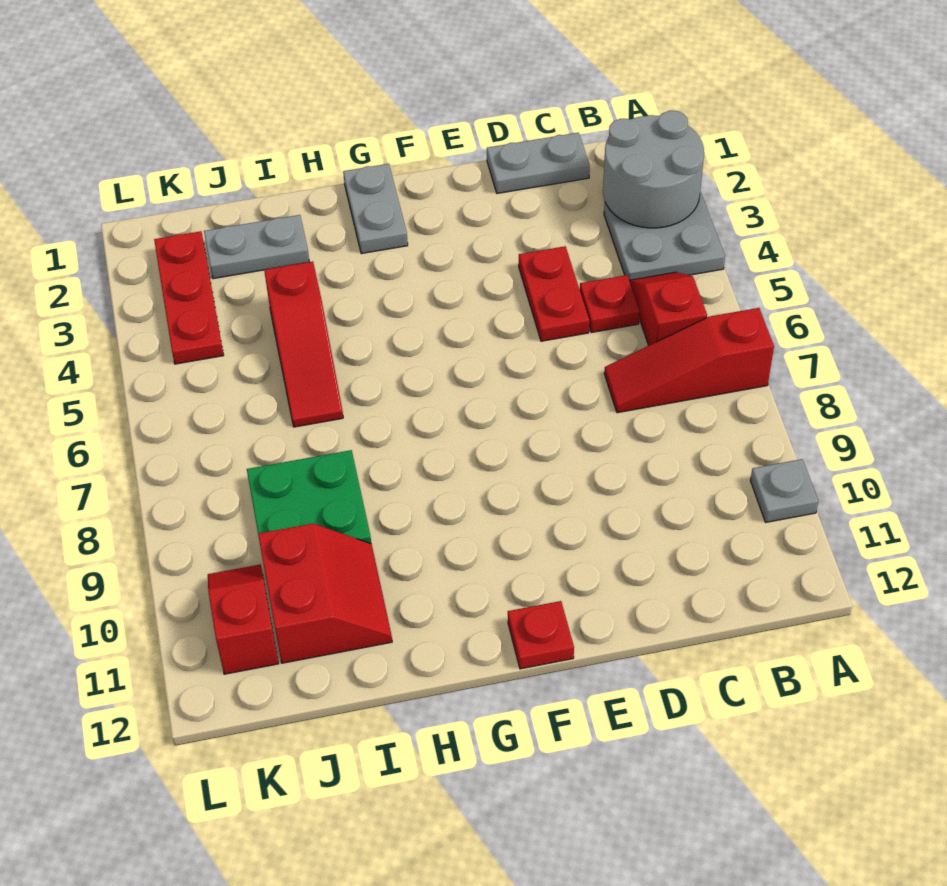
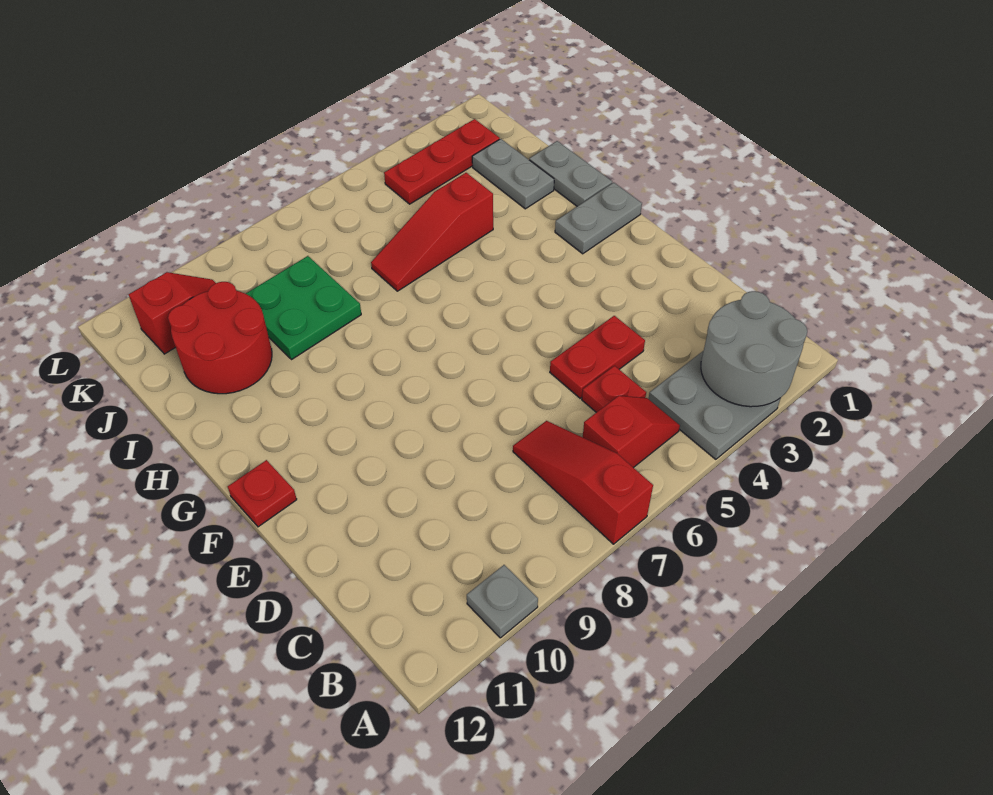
grey plate C1:D1 level 1 -> grey plate H1:I1 level 1
red slope I10:J11 level 1 top J -> red round brick I10:J11 level 1

